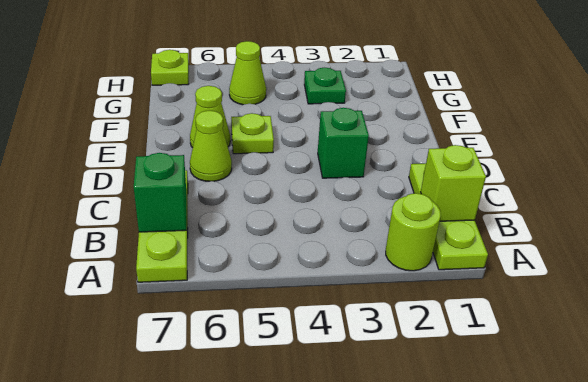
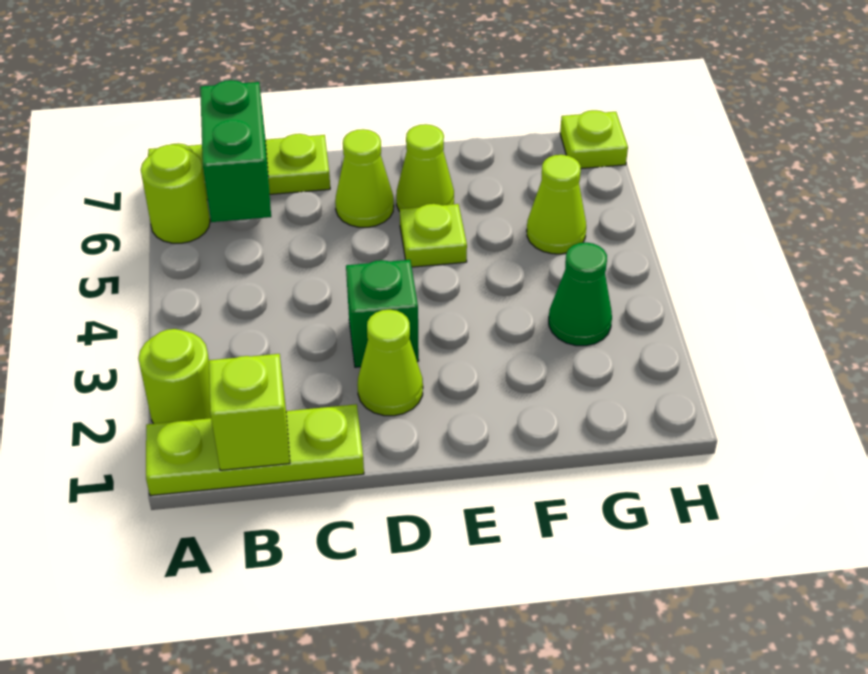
none -> lime round brick A6 level 1
green brick B7 level 2 -> green brick B6:B7 level 2
none -> lime cone D2 level 1
green plate G3 level 1 -> green cone G3 level 1

